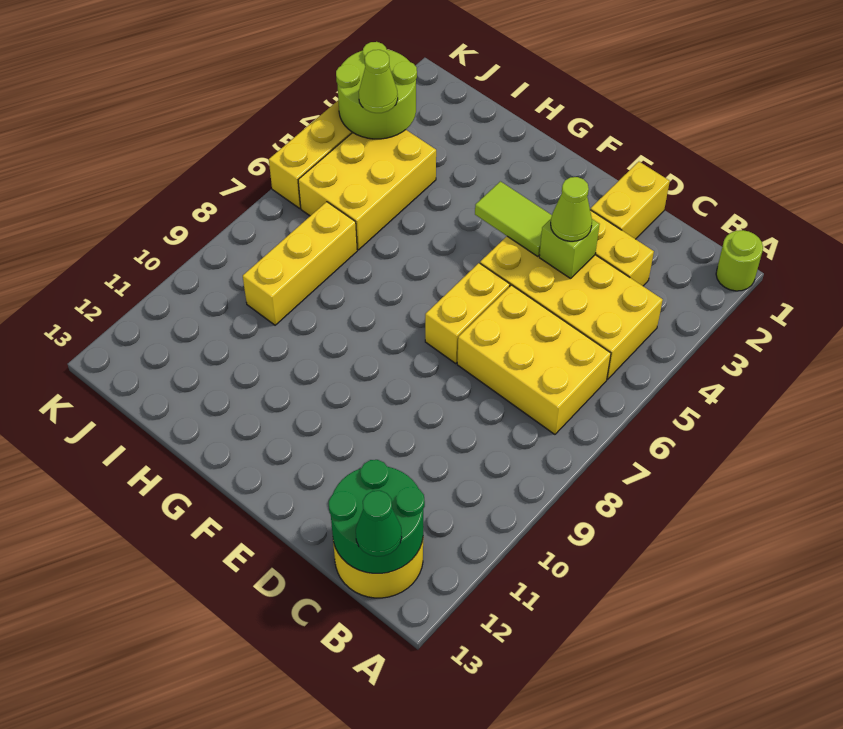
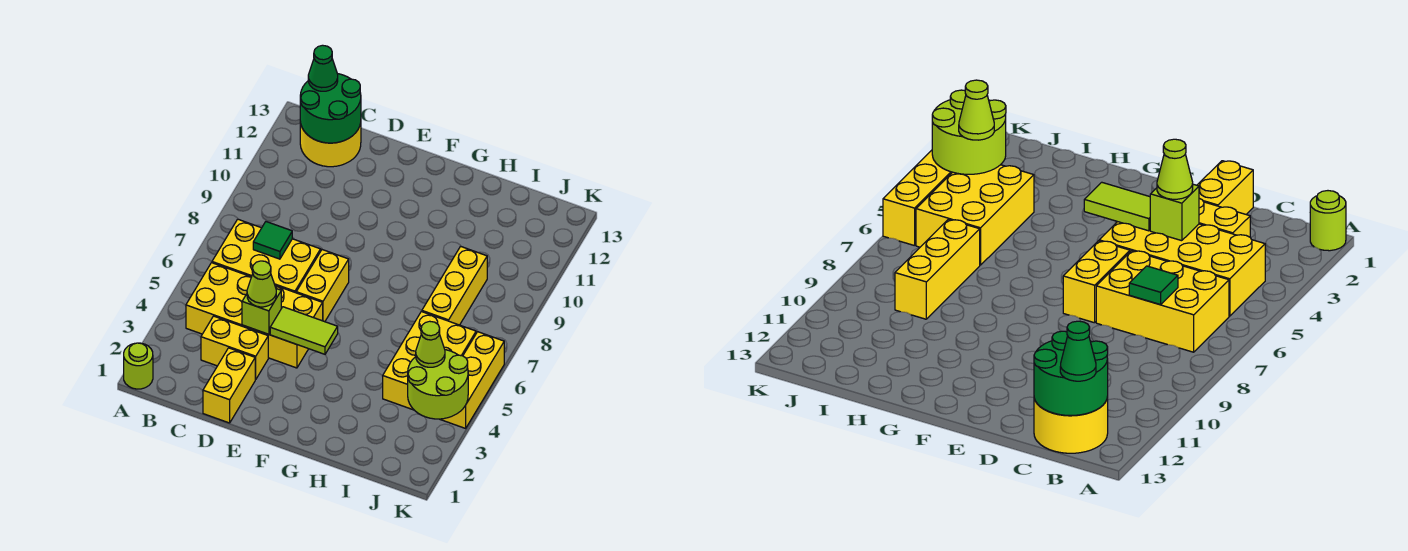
none -> green tile C7 level 2

